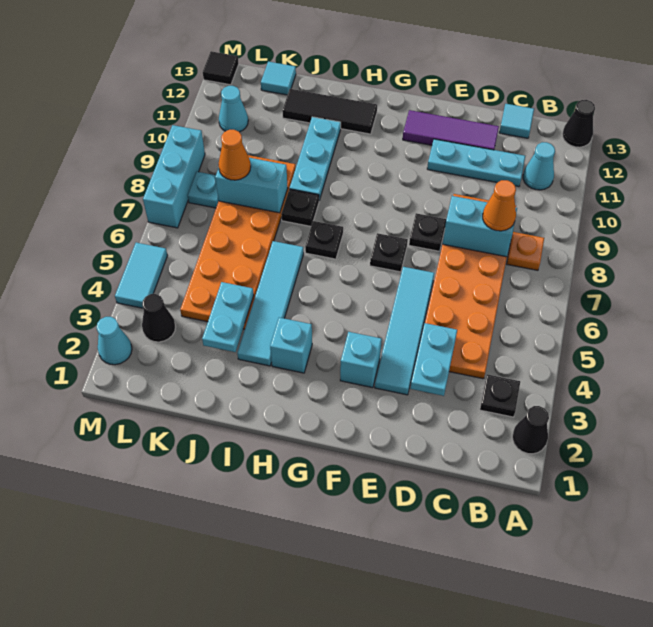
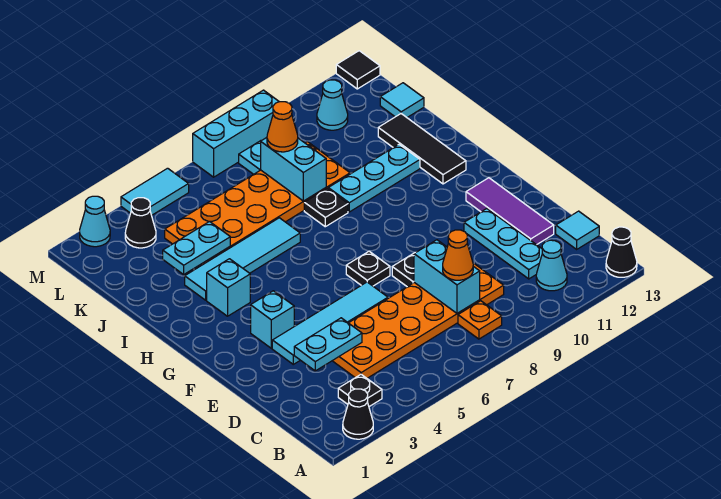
black plate H7 level 1 -> none

